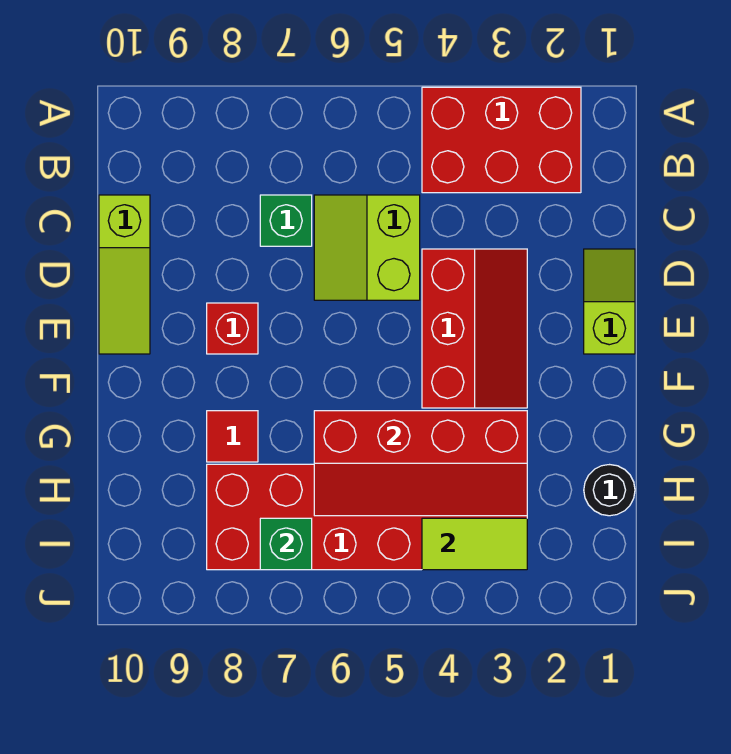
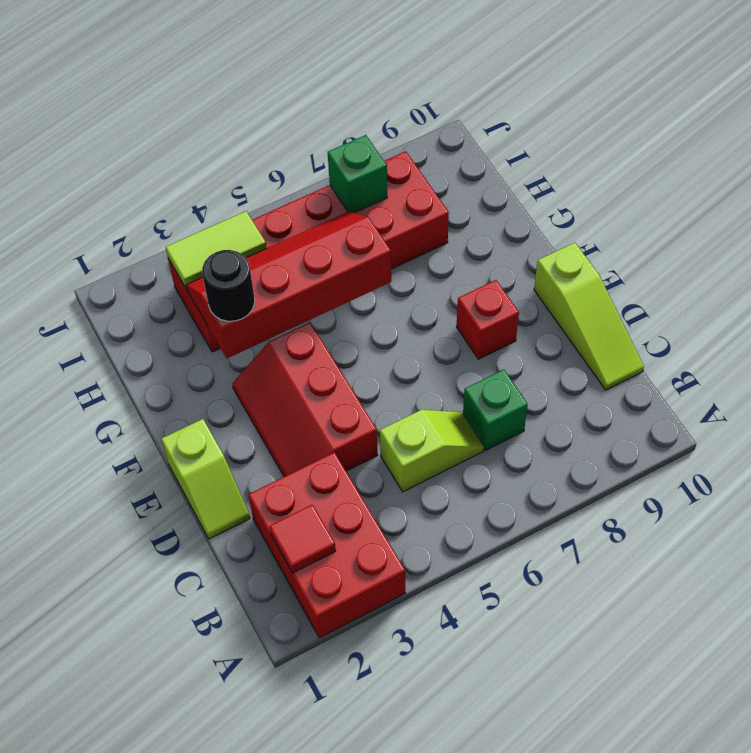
red brick A2:B4 level 1 -> red brick A2:C3 level 1
lime slope C5:D6 level 1 top 5 -> lime slope C5:C6 level 1 top 5
lime slope C10:E10 level 1 top C -> lime slope C10:E10 level 1 top E
red tile G8 level 1 -> red tile B2 level 2
black round brick H1 level 1 -> black round brick G3 level 3

